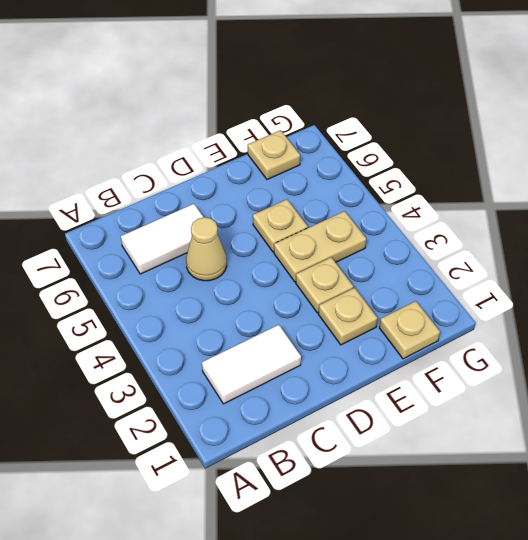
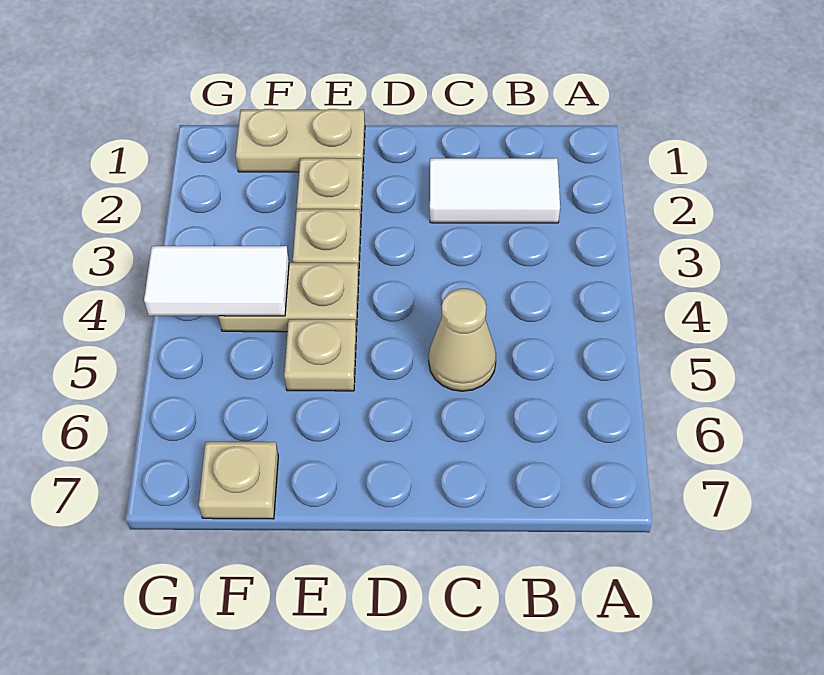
white tile B6:C6 level 1 -> white tile F4:G4 level 2
tan plate F1 level 1 -> tan plate E1:F1 level 1

